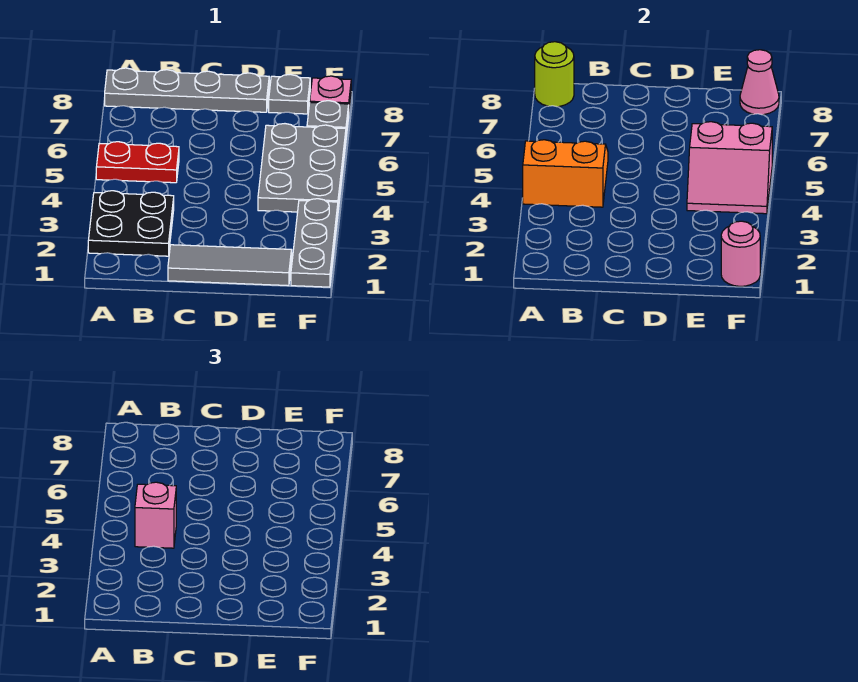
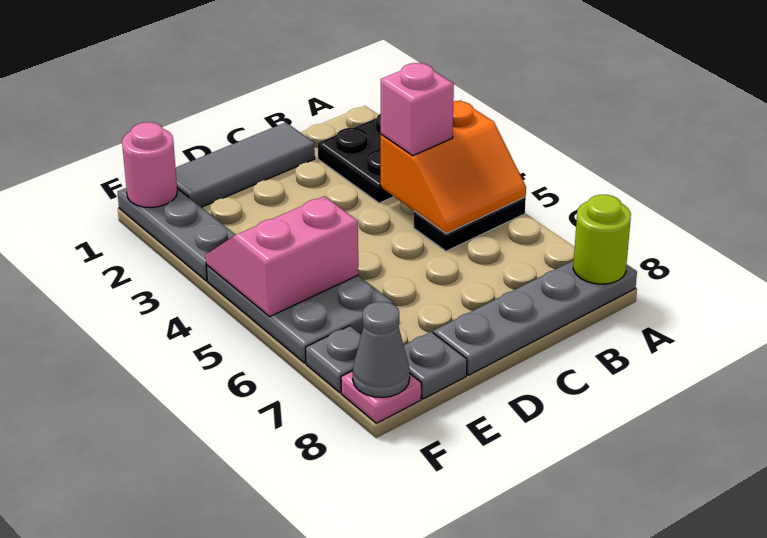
red plate A5:B5 level 1 -> black plate A5:B5 level 1
pink cone F8 level 2 -> grey cone F8 level 2

